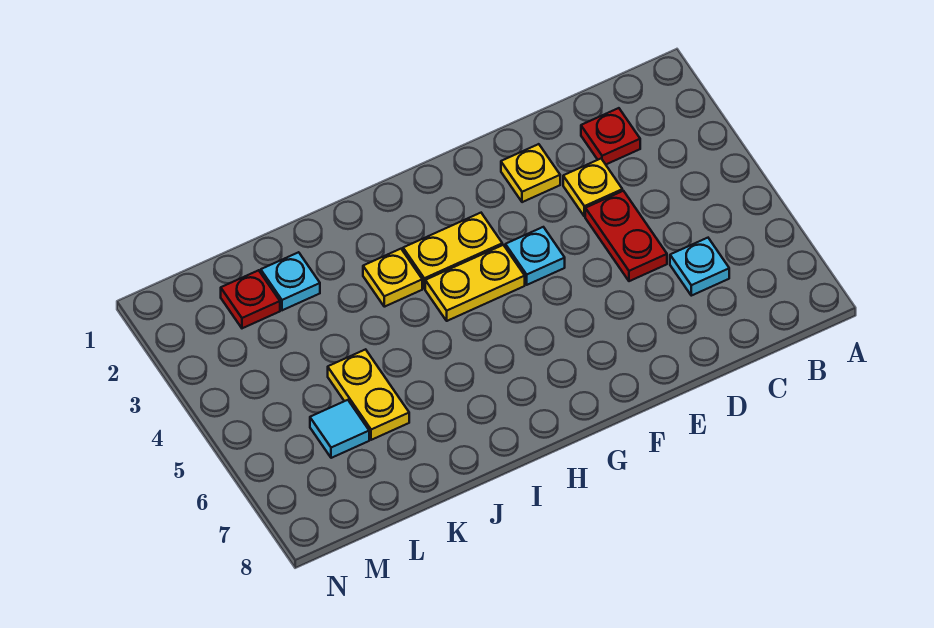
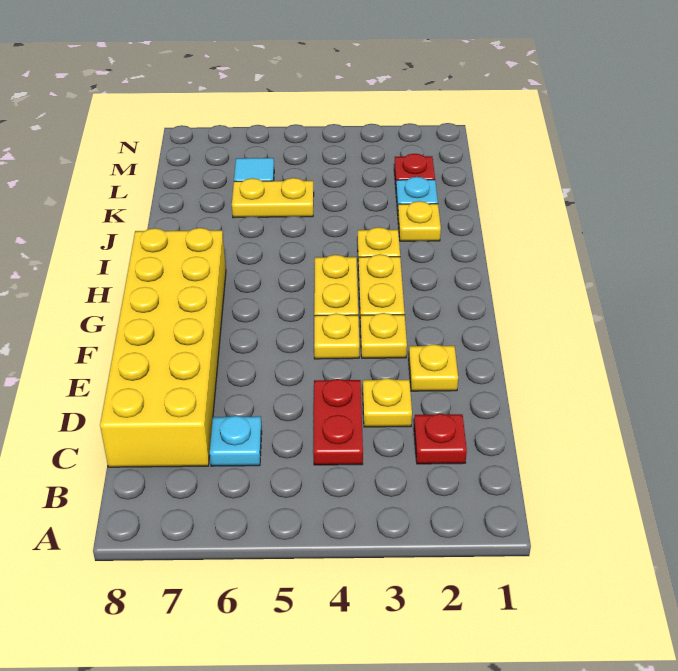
none -> yellow brick C7:H8 level 1
red plate D4:D5 level 1 -> red plate C4:D4 level 1
none -> yellow plate F3 level 1
cyan plate F4 level 1 -> yellow plate F4 level 1
none -> yellow plate J2 level 1

